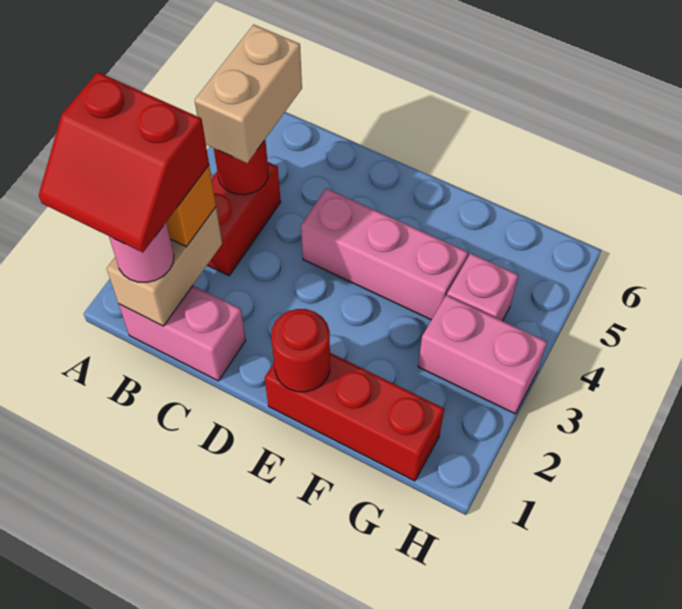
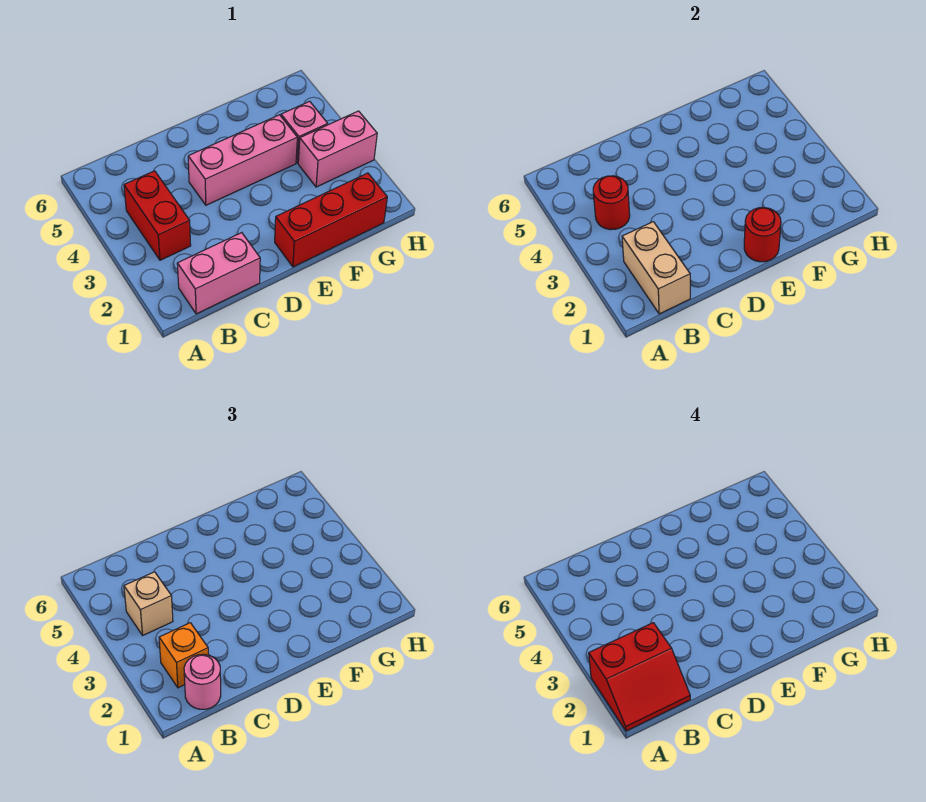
tan brick B4:B5 level 3 -> tan brick B4 level 3

